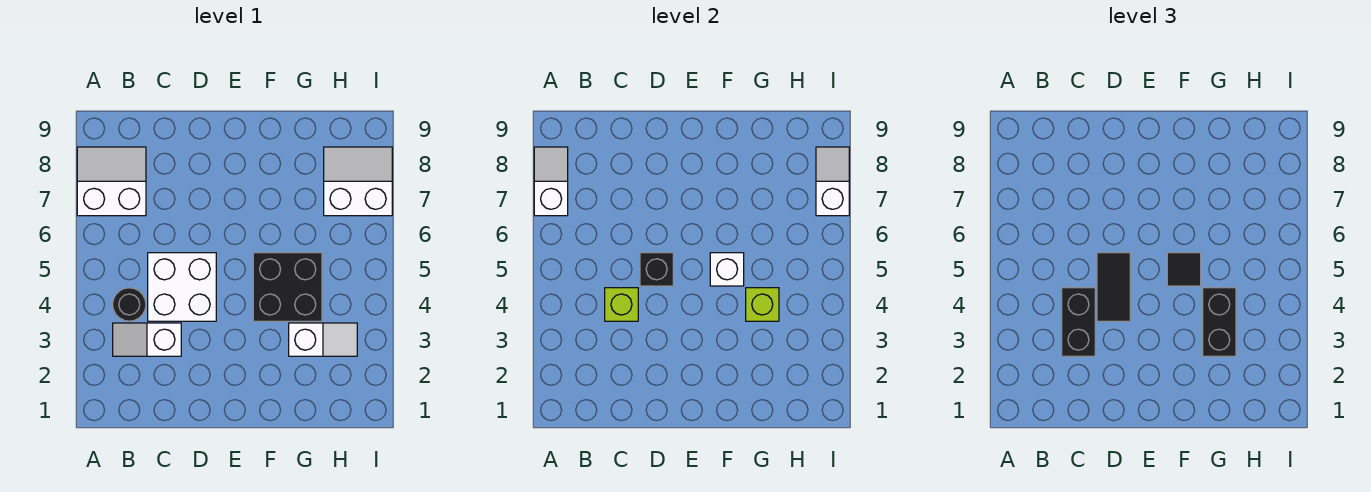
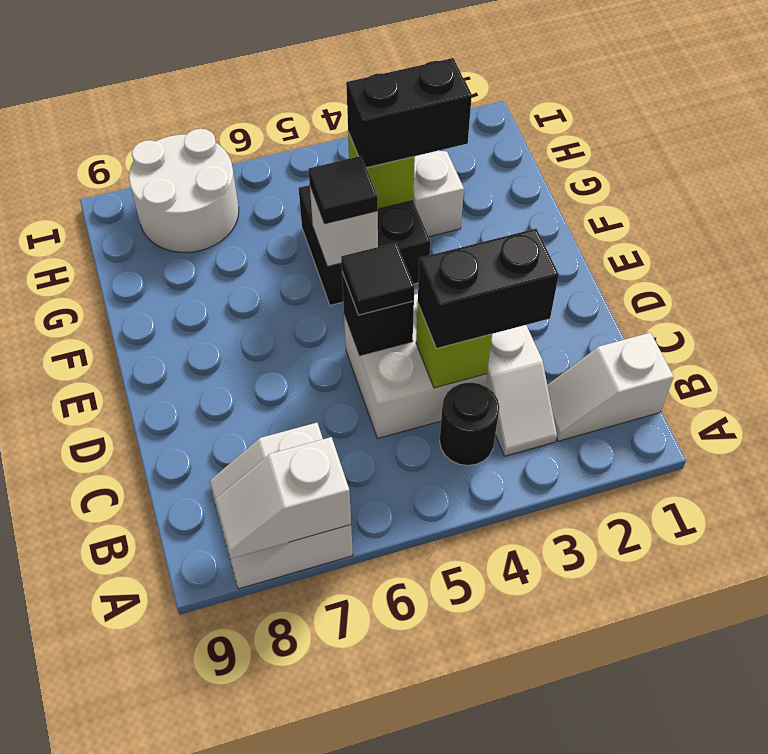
black tile D4:D5 level 3 -> black tile D5 level 3
white slope H7:I8 level 1 top 7 -> white round brick H7:I8 level 1
white slope I7:I8 level 2 top 7 -> white slope B1:B2 level 1 top 1

